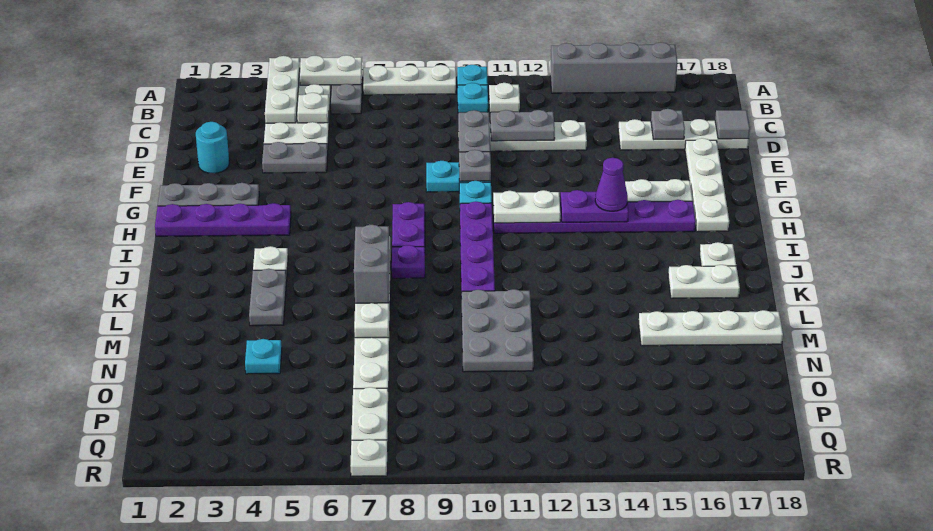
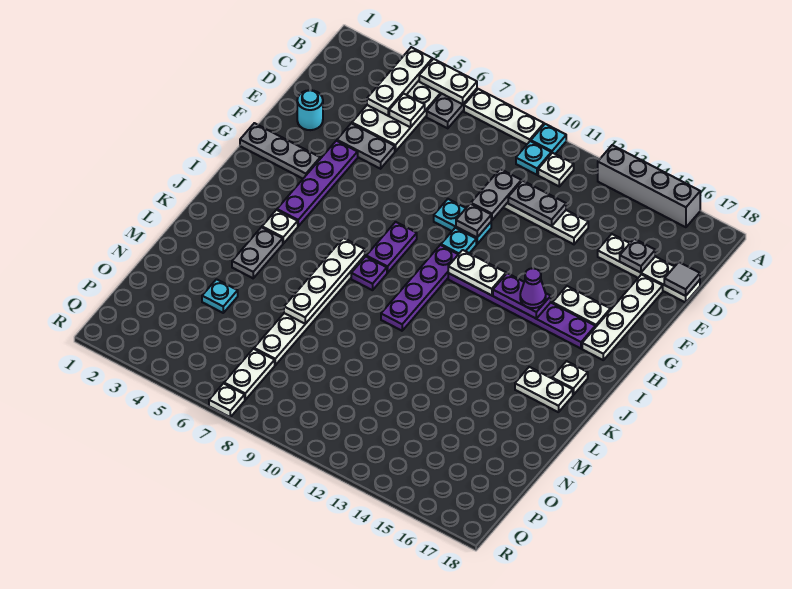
purple plate H1:H4 level 1 -> purple plate F4:I4 level 1
grey brick K7:L7 level 3 -> none
grey plate L10:N11 level 1 -> none
white plate M15:M18 level 1 -> none

